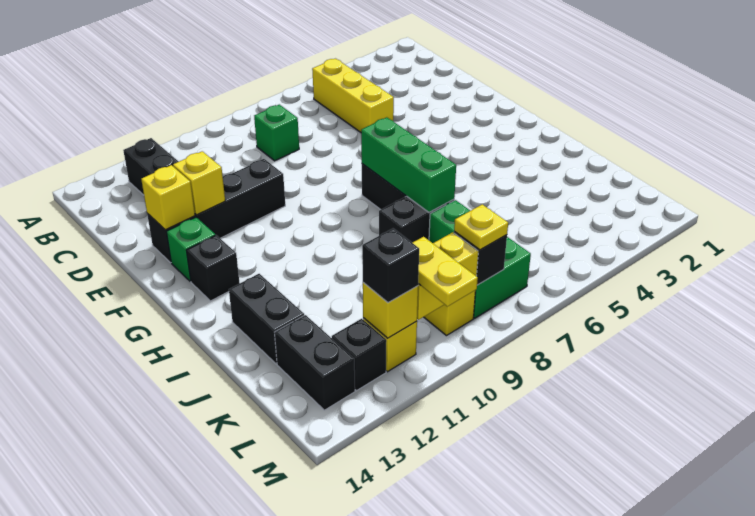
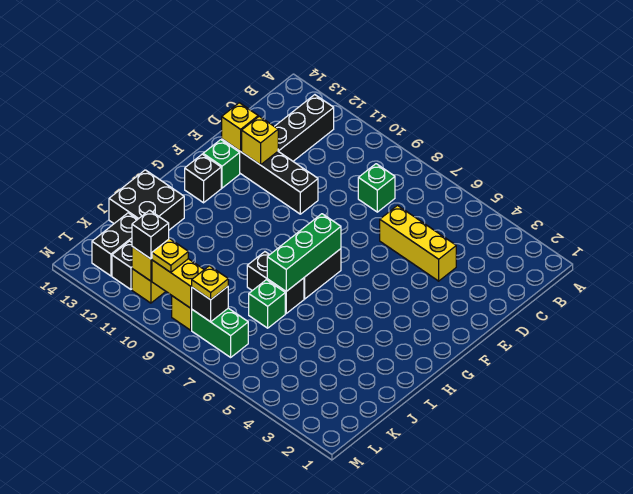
yellow brick B5:D5 level 1 -> yellow brick D4:D6 level 1
black brick I13:J13 level 1 -> black brick I13:J14 level 1
yellow plate L10:M10 level 3 -> yellow plate L10 level 3

